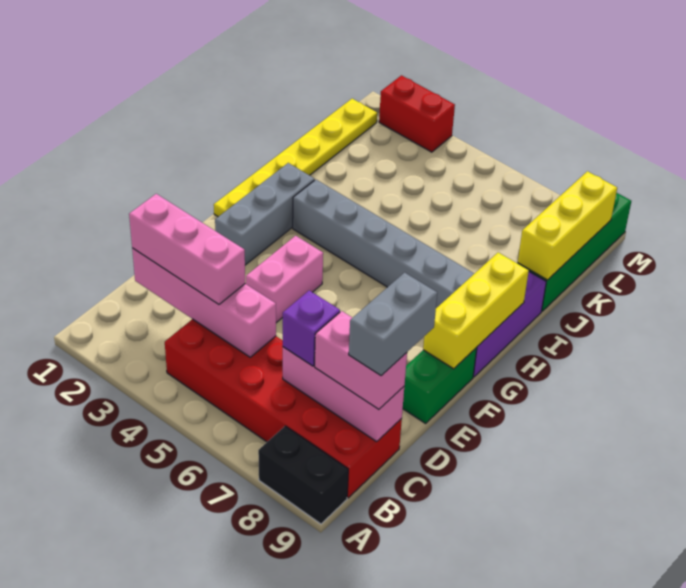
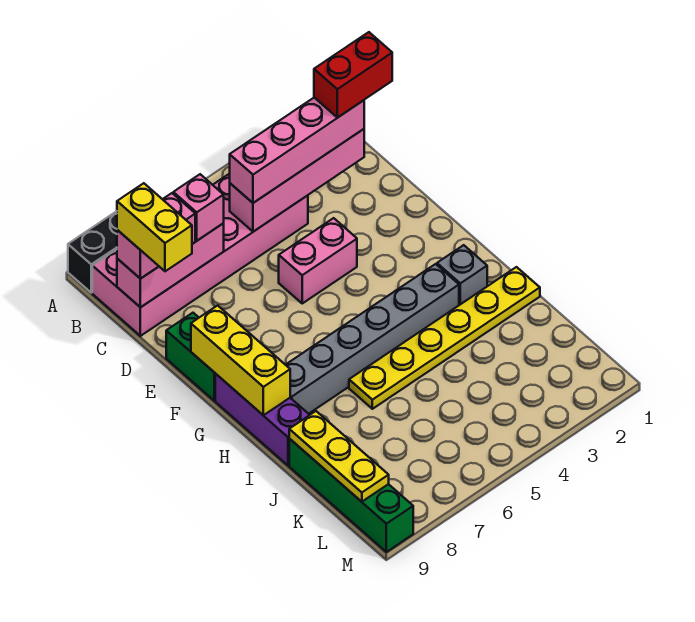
red brick B4:C9 level 1 -> pink brick B4:C9 level 1
pink brick C2:C4 level 3 -> pink brick C2:C5 level 3
purple brick C7 level 3 -> pink brick C7 level 3
grey brick C9:D9 level 4 -> yellow brick C9:D9 level 4
pink brick E4:F4 level 1 -> pink brick E4:E5 level 1
grey brick F2:H2 level 1 -> grey brick H2 level 1
yellow plate G1:L1 level 1 -> yellow plate I1:I6 level 1
yellow brick J9:L9 level 2 -> yellow plate J9:L9 level 2
red brick M2:M3 level 1 -> red brick C1:C2 level 4

